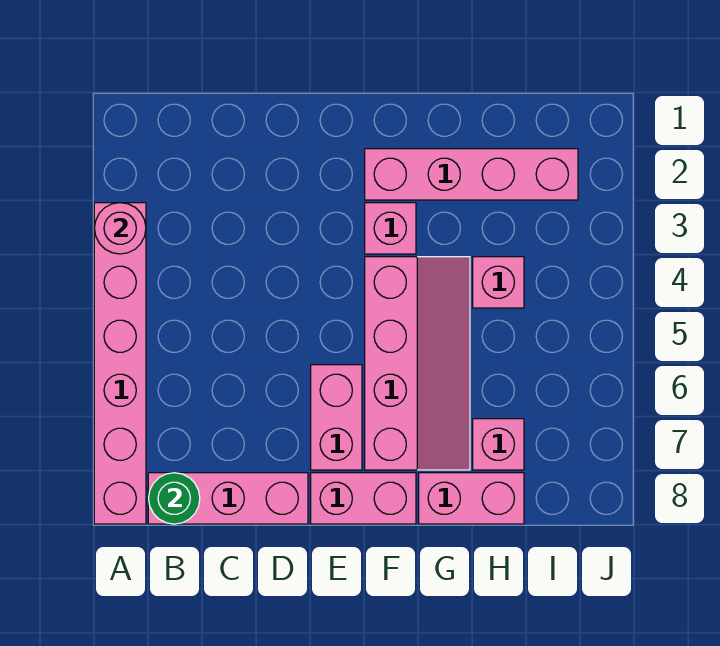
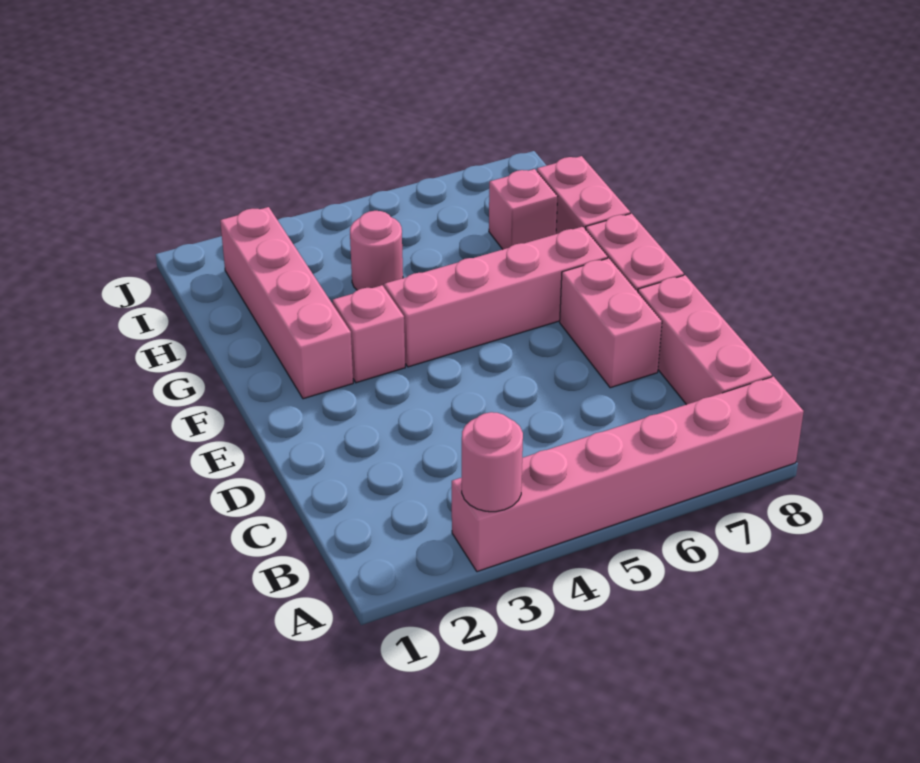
green round brick B8 level 2 -> none
pink brick E6:E7 level 1 -> pink brick D7:E7 level 1
pink brick H4 level 1 -> pink round brick H4 level 1

